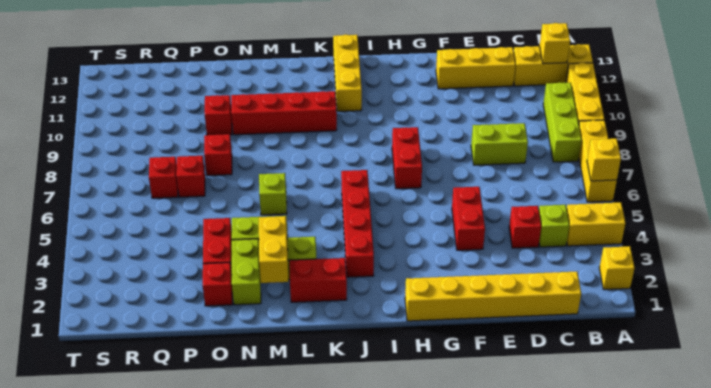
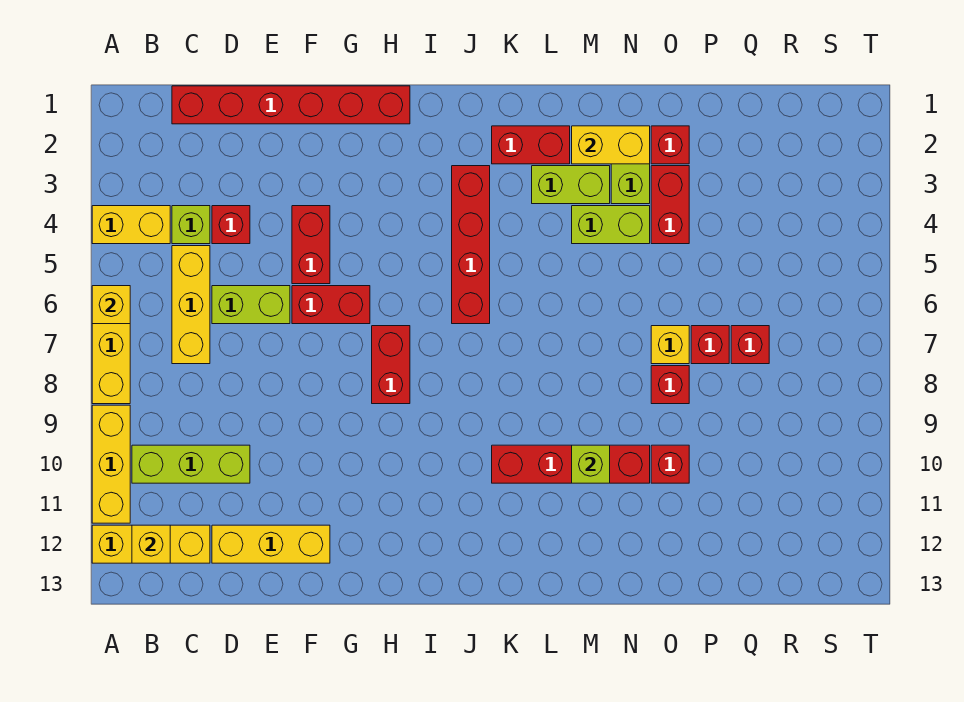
yellow brick A2 level 1 -> yellow brick O7 level 1
lime brick B8:B10 level 1 -> lime brick B10:D10 level 1
yellow brick C1:H1 level 1 -> red brick C1:H1 level 1
lime brick D8:E8 level 1 -> lime brick D6:E6 level 1
none -> red brick F6:G6 level 1
yellow brick J11:J13 level 1 -> yellow brick C5:C7 level 1
yellow brick M2:M3 level 2 -> yellow brick M2:N2 level 2
lime brick M6 level 1 -> lime brick M10 level 2

